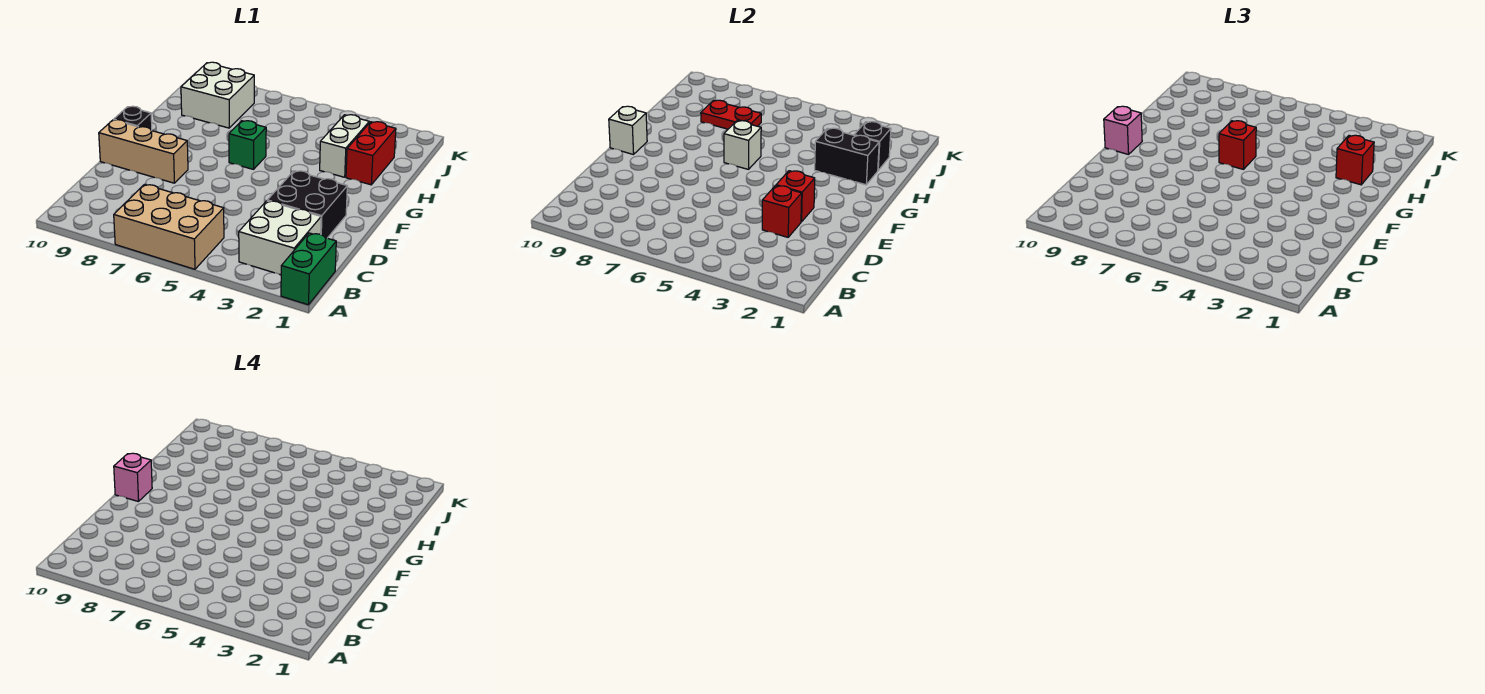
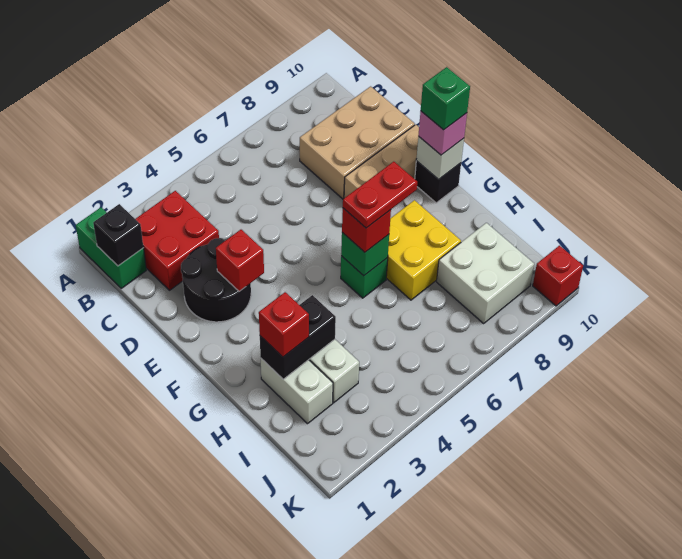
tan brick A5:B7 level 1 -> tan brick C8:D10 level 1
white brick B2:C3 level 1 -> red brick B2:C3 level 1
black brick D2:E3 level 1 -> black round brick D2:E3 level 1
red brick D3 level 2 -> red brick K10 level 1
pink brick F10 level 4 -> green brick F10 level 4
white brick G6 level 2 -> green brick G6 level 2
none -> yellow brick G7:H8 level 1
red brick H2:I2 level 1 -> white brick H2:I2 level 1
black brick I2 level 2 -> black brick B1 level 2
red plate I7:I8 level 2 -> red plate G6:G7 level 4

